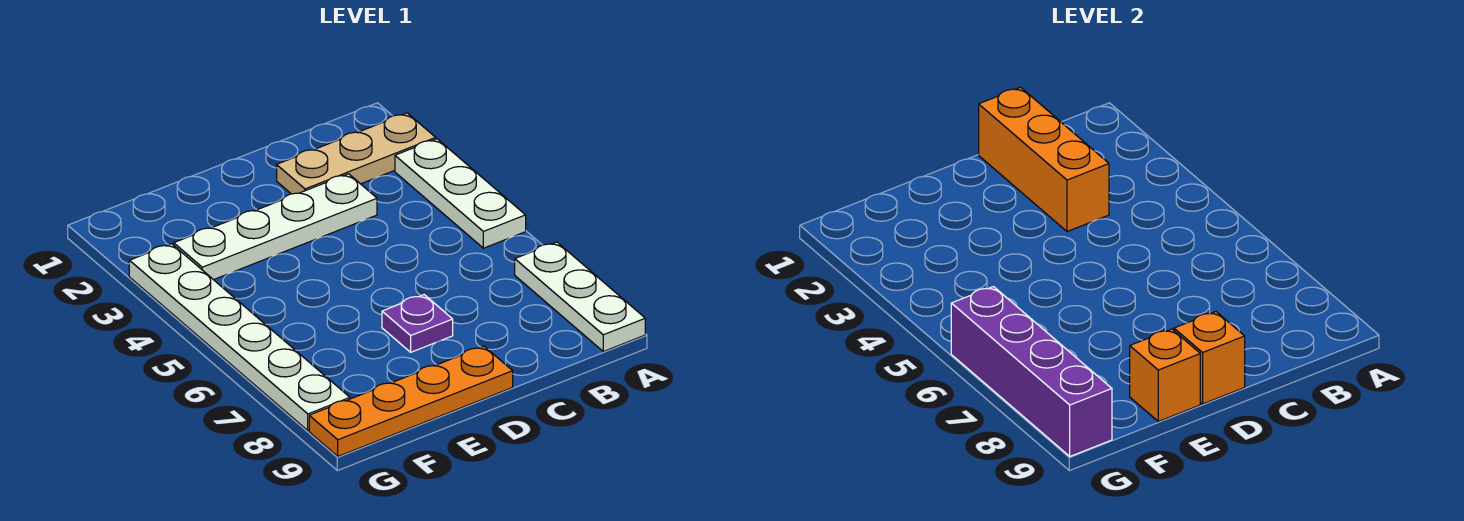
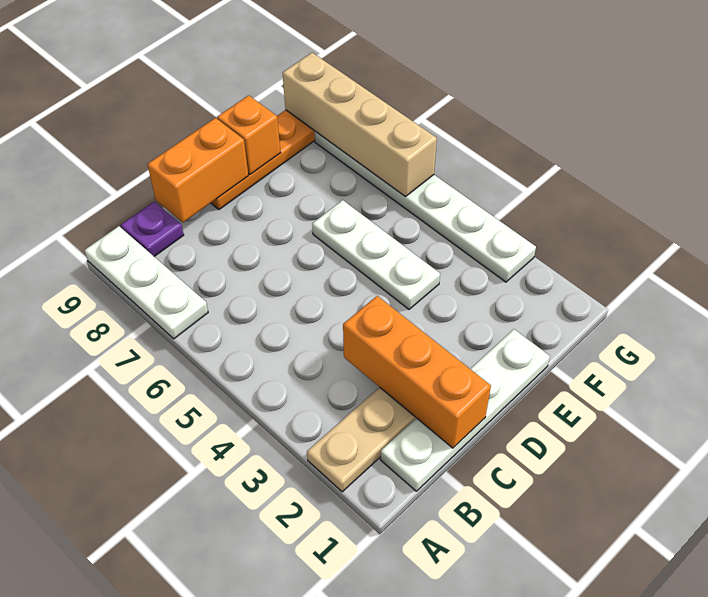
white plate A3:A5 level 1 -> white plate E4:E6 level 1
white plate C3:F3 level 1 -> white plate B1:E1 level 1
purple plate D7 level 1 -> purple plate B9 level 1
orange brick D9 level 2 -> orange brick C9:D9 level 2
purple brick G6:G9 level 2 -> tan brick G6:G9 level 2

